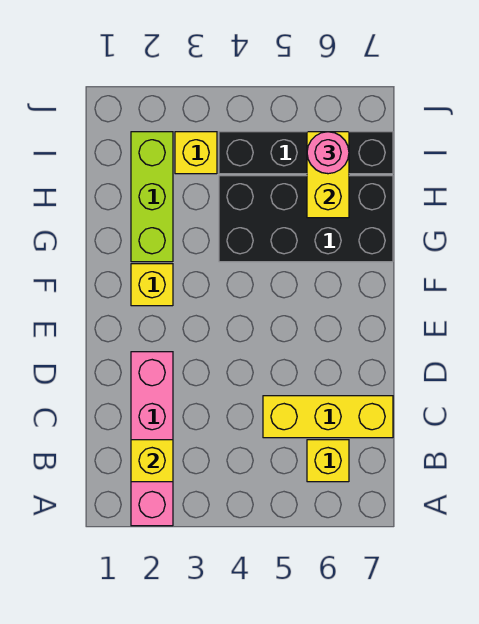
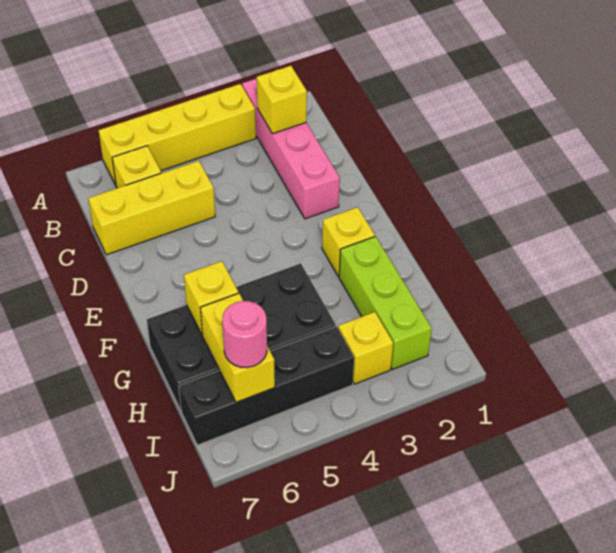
none -> yellow brick A3:A6 level 1
none -> yellow brick G6 level 2

